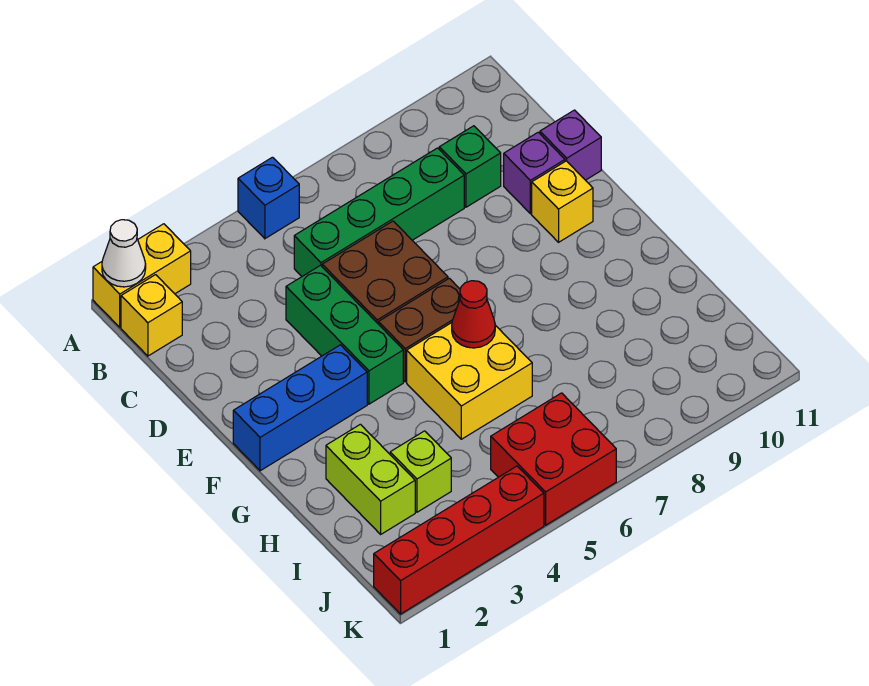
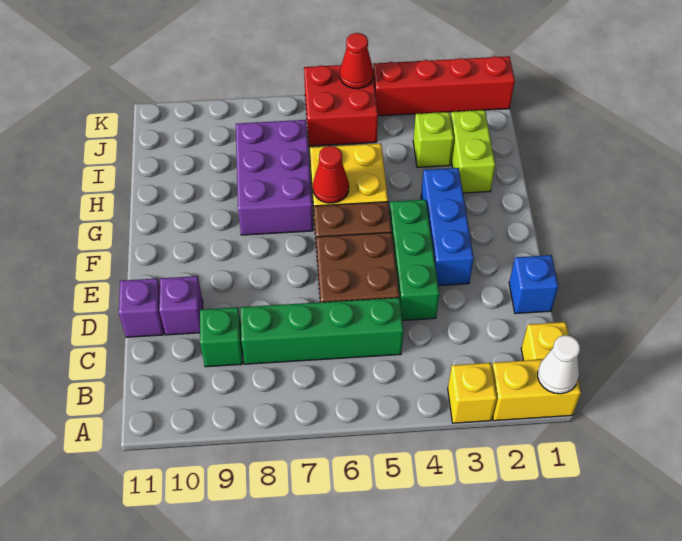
blue brick A5 level 1 -> blue brick D1 level 1
yellow brick E10 level 1 -> yellow brick A3 level 1
blue brick F1:F3 level 1 -> blue brick E3:G3 level 1
none -> purple brick G7:I8 level 1
none -> red cone K5 level 2

